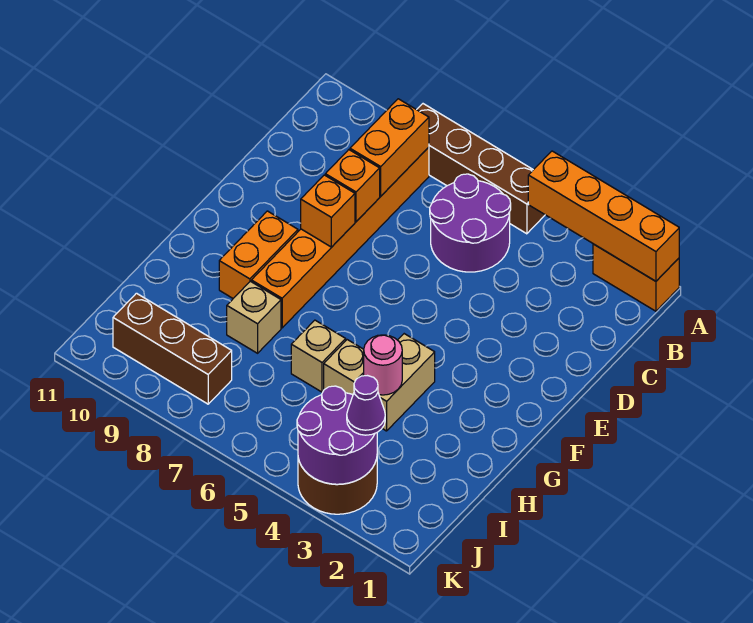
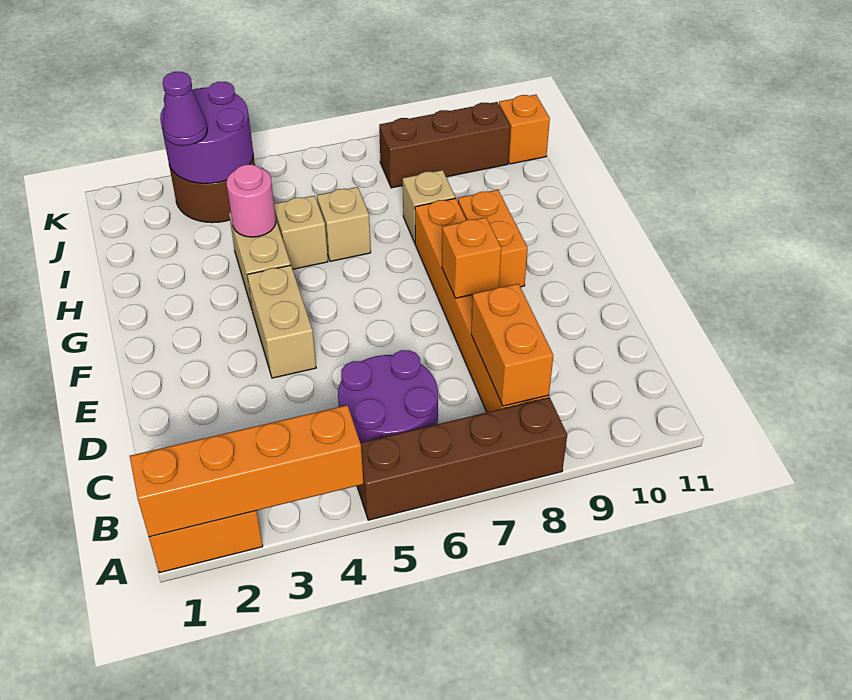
orange brick D8 level 2 -> orange brick J11 level 1
none -> tan brick E4:F4 level 1

